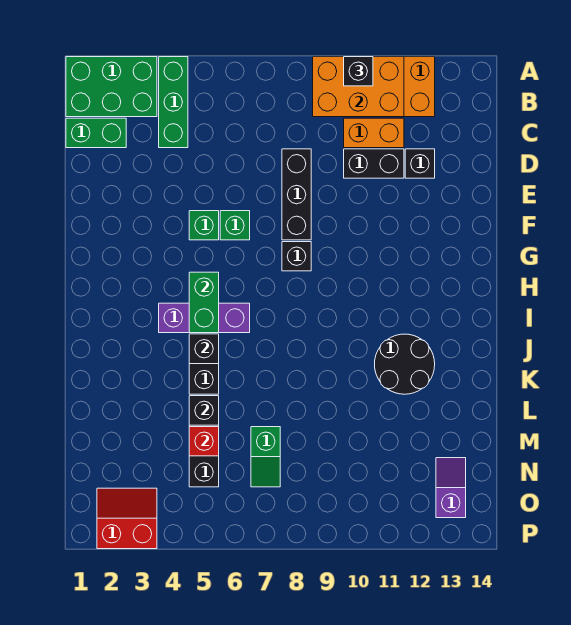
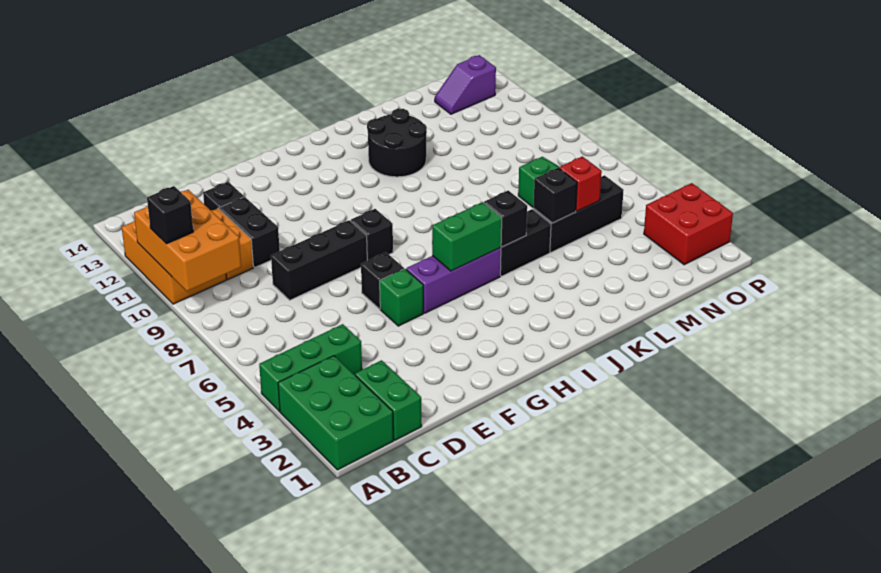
green brick F6 level 1 -> black brick F6 level 1
purple brick I4:I6 level 1 -> purple brick G5:I5 level 1
red slope O2:P3 level 1 top P -> red brick O2:P3 level 1

